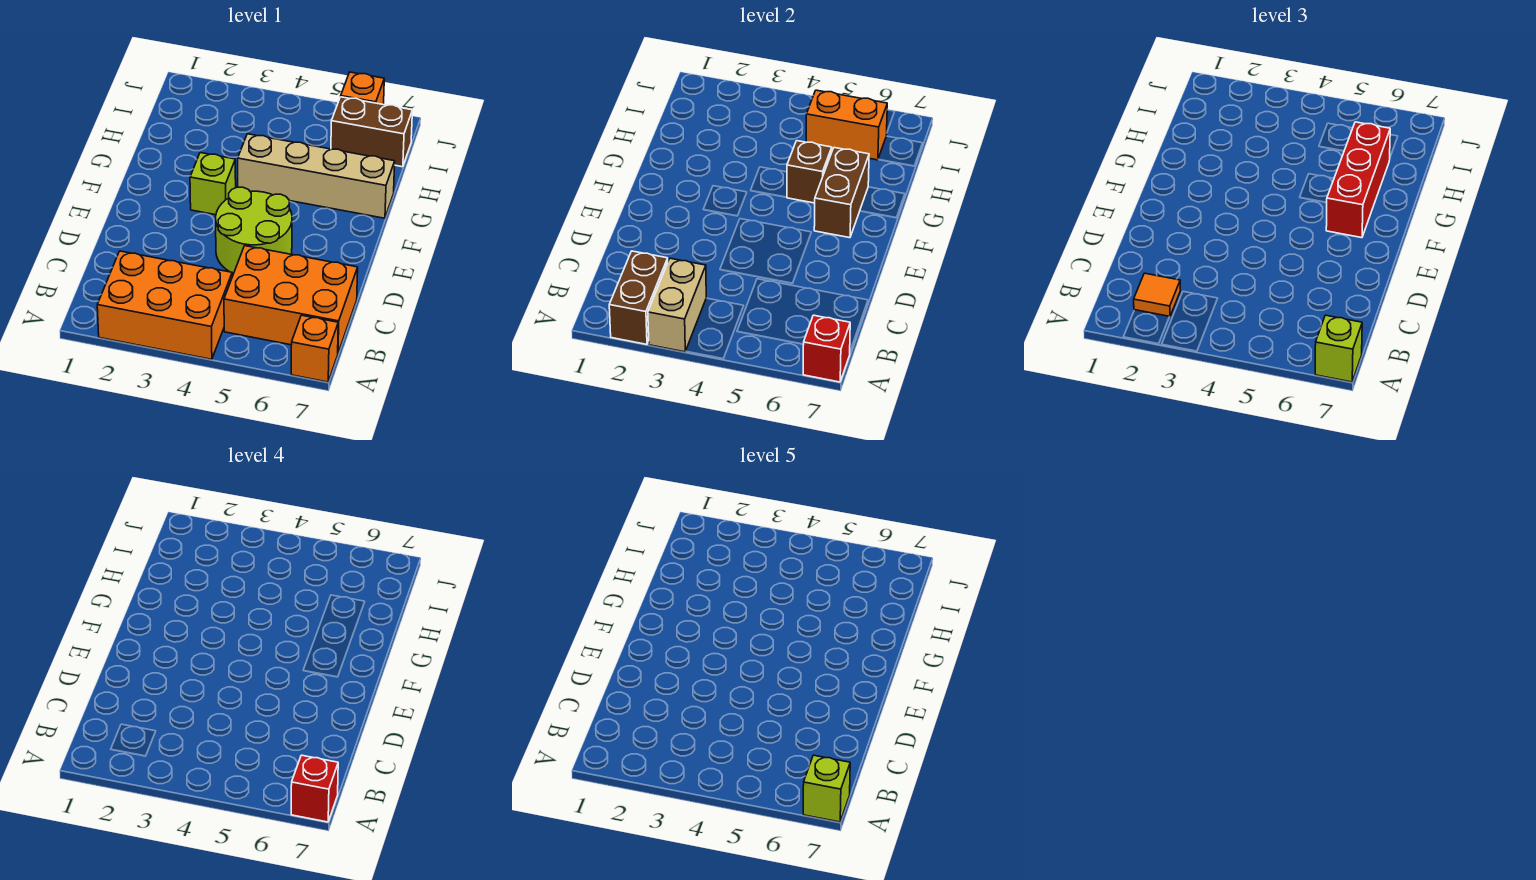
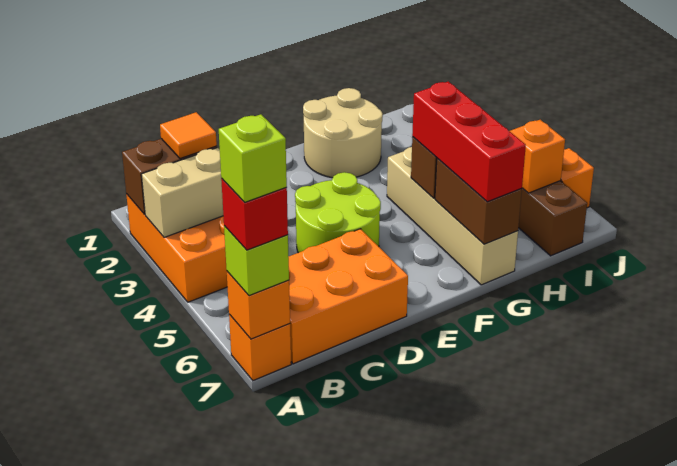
red brick A7 level 2 -> orange brick A7 level 2
orange brick B5:C7 level 1 -> orange brick B6:D7 level 1
none -> tan round brick F1:G2 level 1
lime brick F3 level 1 -> none
brown brick F6:G6 level 2 -> brown brick G6:G7 level 2
red brick F6:H6 level 3 -> red brick G5:G7 level 3
orange brick I5:I6 level 2 -> orange brick I6 level 2

